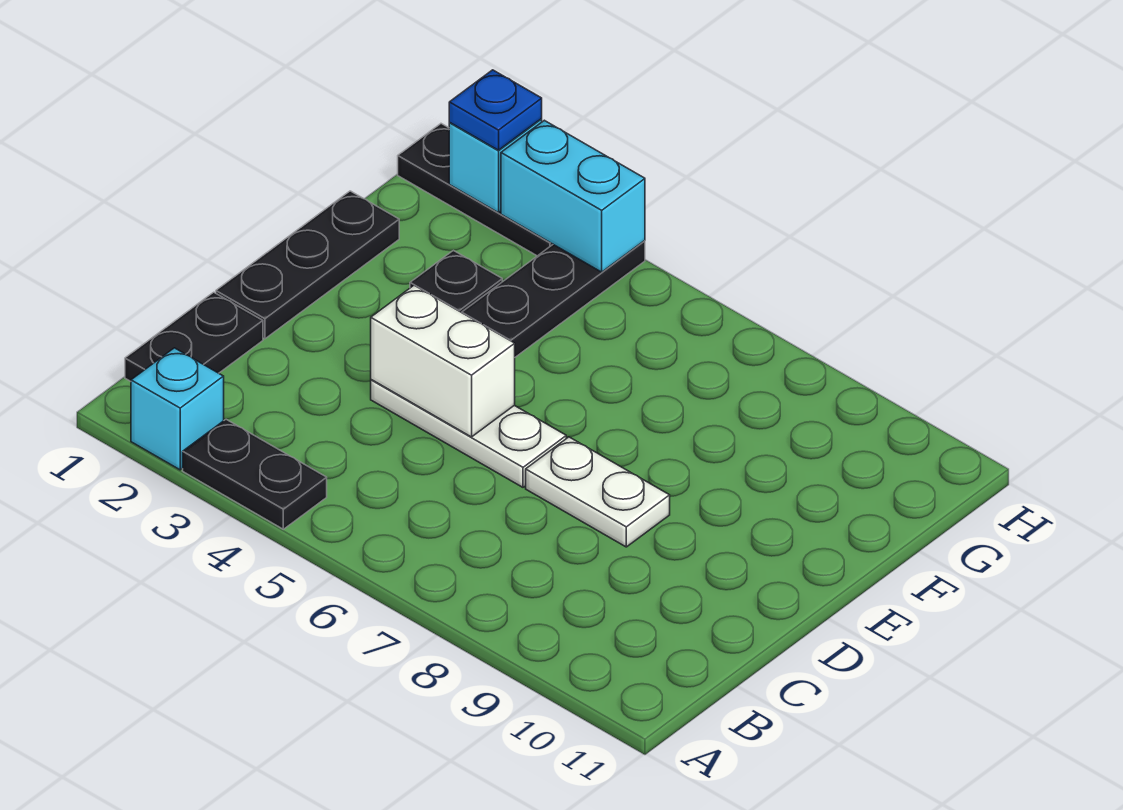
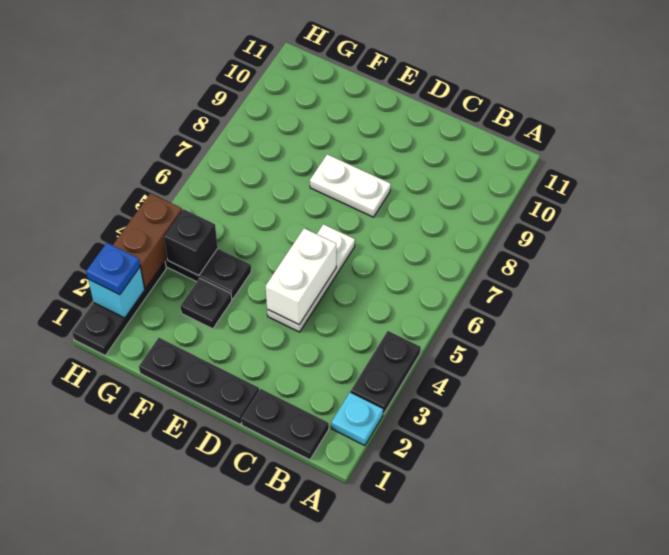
cyan brick A2 level 1 -> cyan plate A2 level 1
white plate D7:D8 level 1 -> white plate D8:E8 level 1
none -> black brick G4 level 2
cyan brick H3:H4 level 2 -> brown brick H3:H4 level 2

